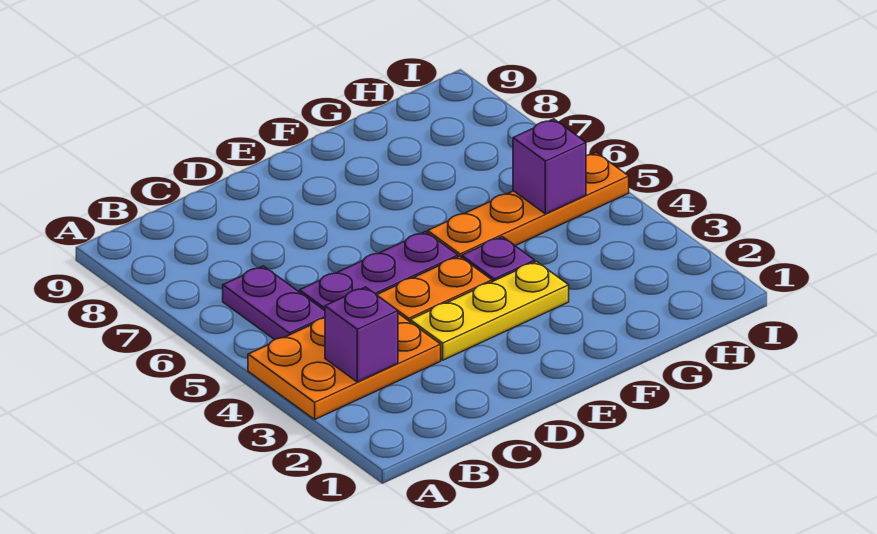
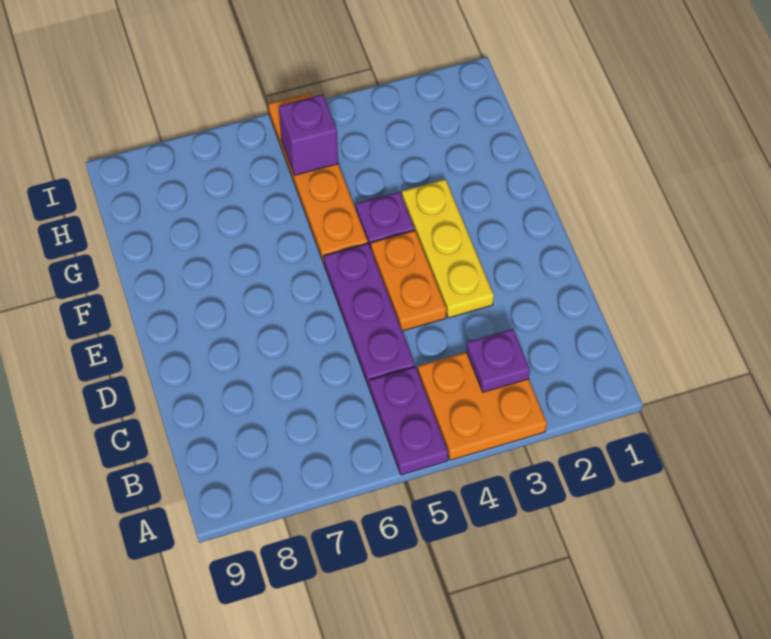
orange plate A3:C4 level 1 -> orange plate A3:B4 level 1
purple brick B3 level 2 -> purple plate B3 level 2
purple plate B5:B6 level 1 -> purple plate A5:B5 level 1

